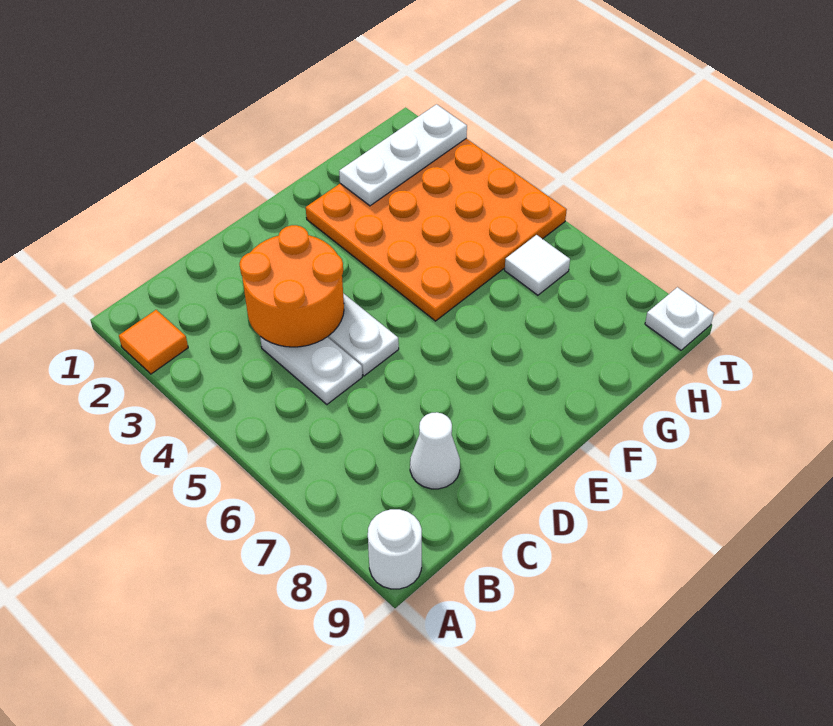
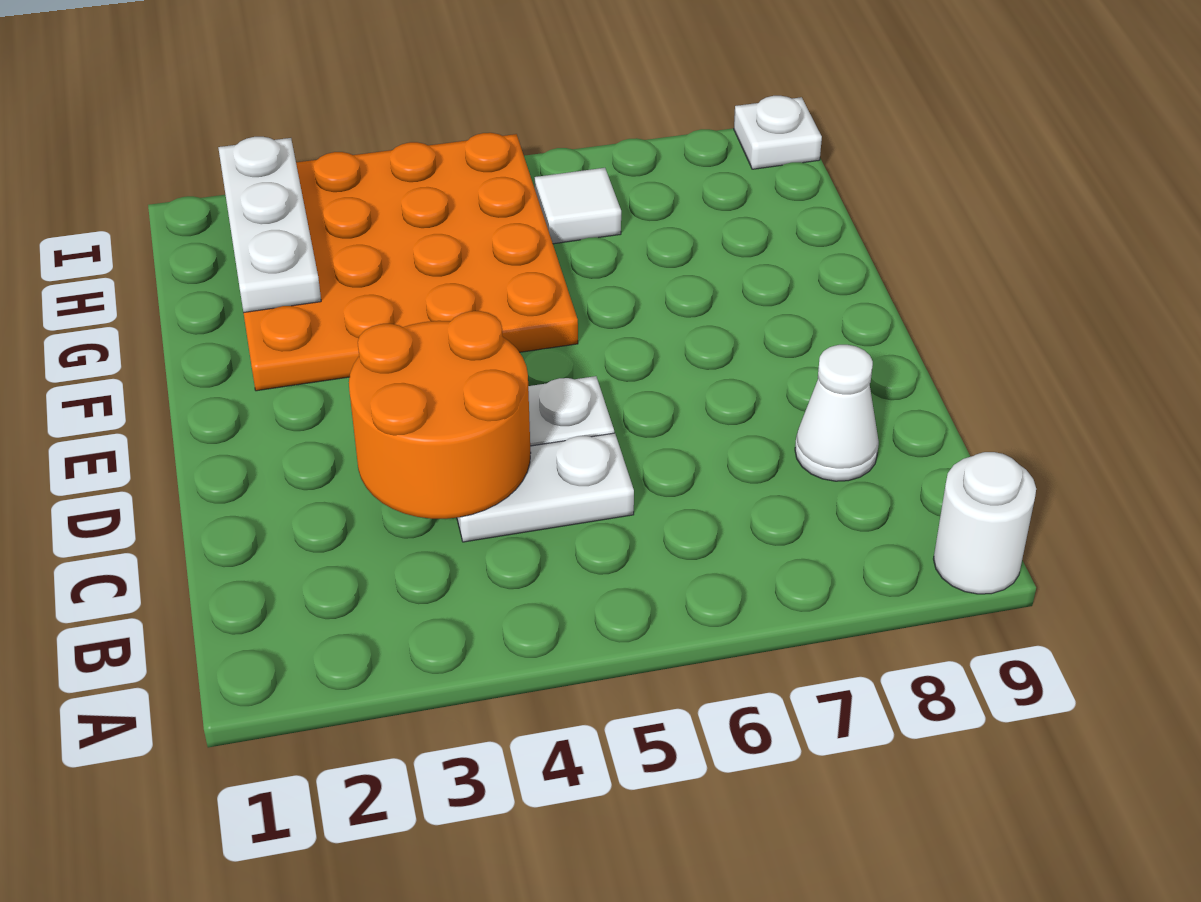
orange tile A2 level 1 -> none

